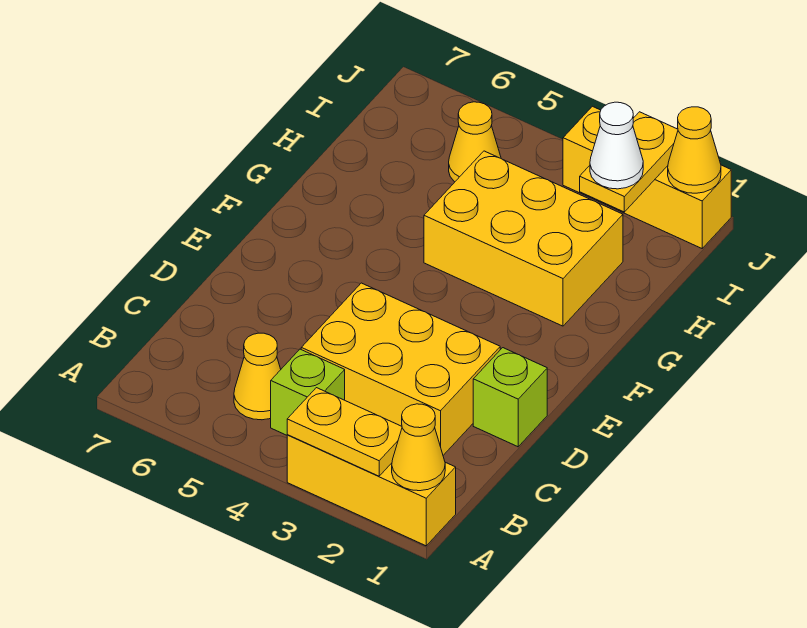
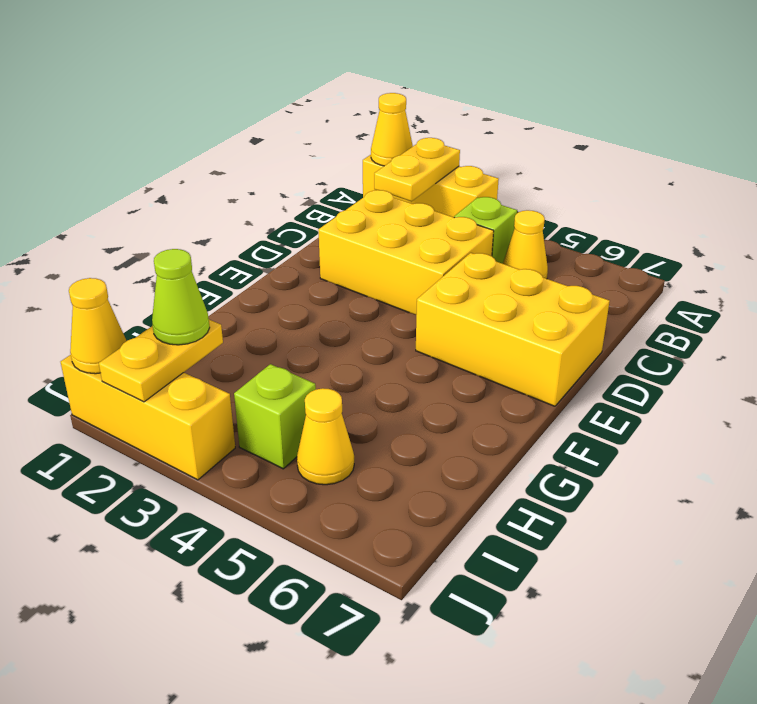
yellow plate A2:A3 level 2 -> yellow plate A2:B2 level 2
lime brick D1 level 1 -> lime brick I4 level 1
yellow brick G2:H4 level 1 -> yellow brick D5:E7 level 1
white cone I2 level 3 -> lime cone I2 level 3

